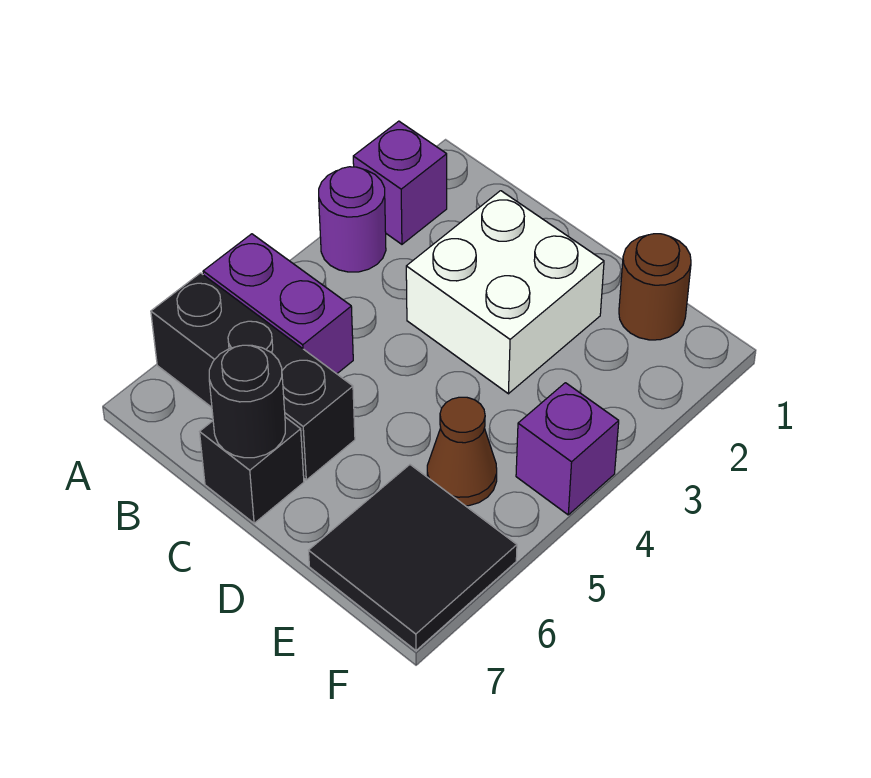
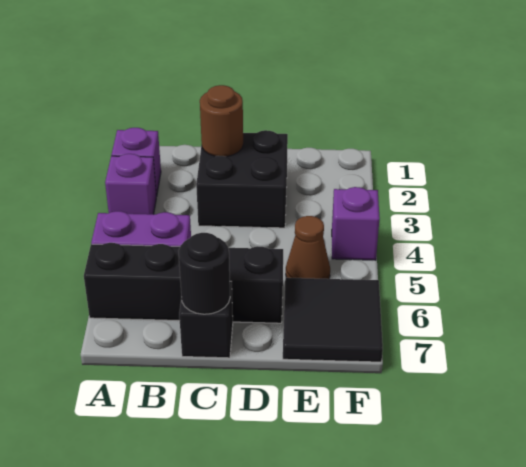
purple round brick A3 level 1 -> purple brick A3 level 1
black brick A6:C6 level 1 -> black brick A6:D6 level 1
white brick C2:D3 level 1 -> black brick C2:D3 level 1
brown round brick E1 level 1 -> brown round brick C2 level 2

